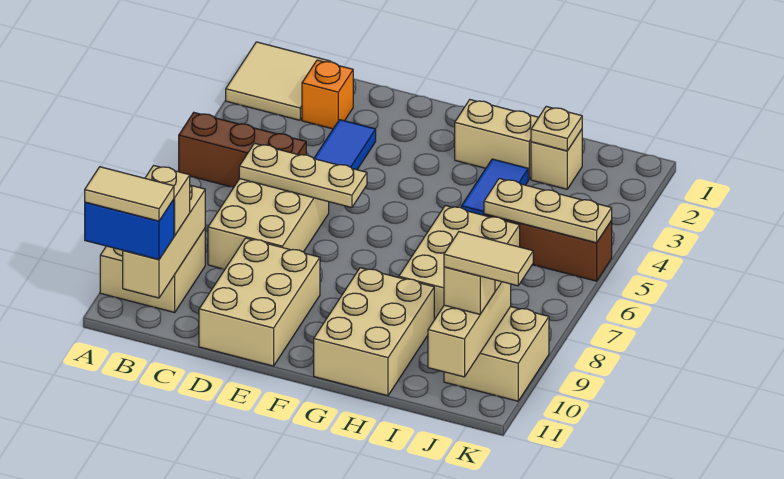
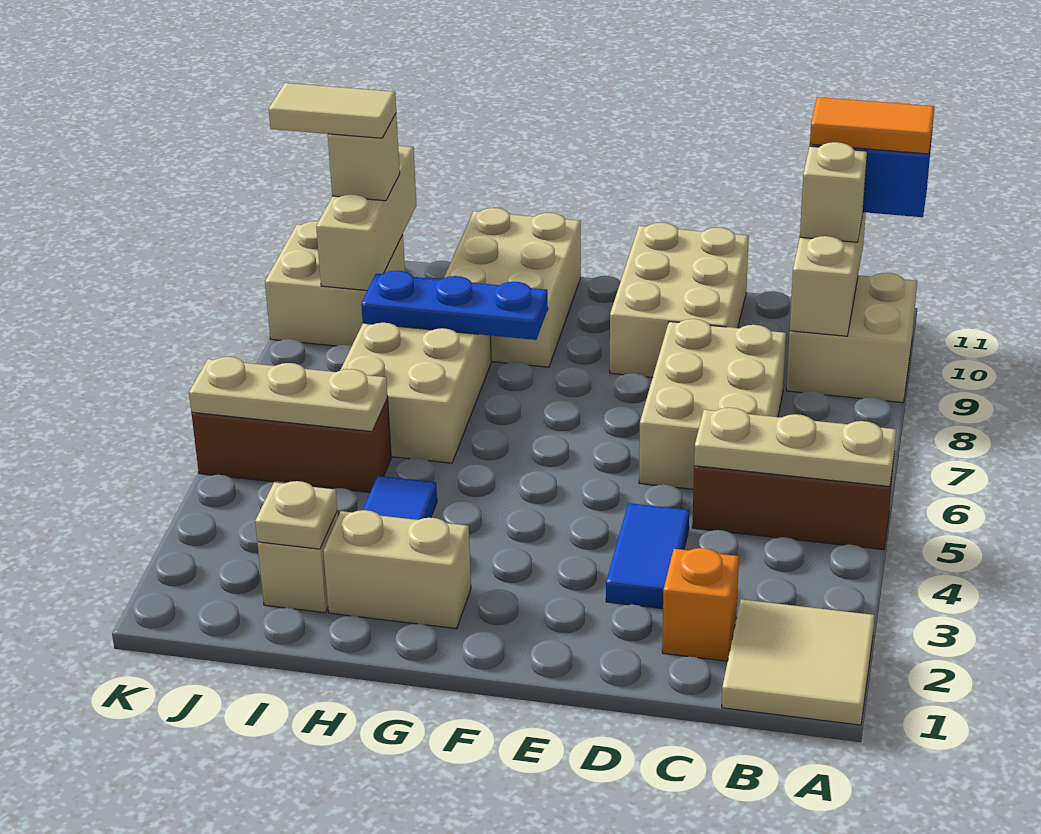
tan tile A11:B11 level 4 -> orange tile A11:B11 level 4
tan plate C6:E6 level 2 -> tan plate A5:C5 level 2
none -> blue plate G8:I8 level 2

